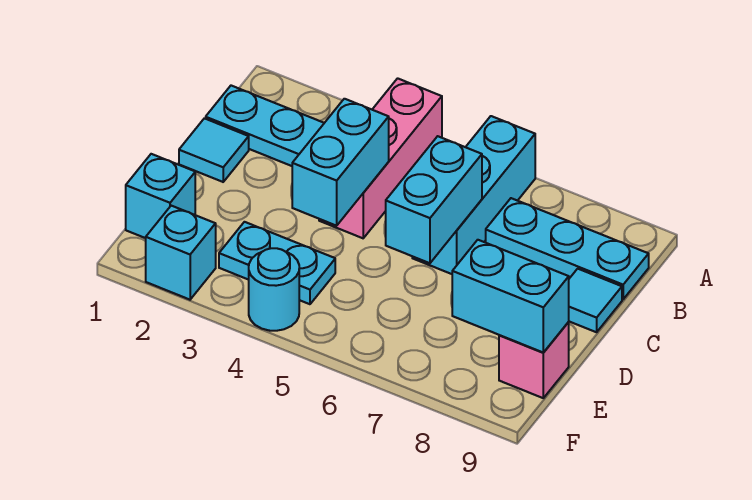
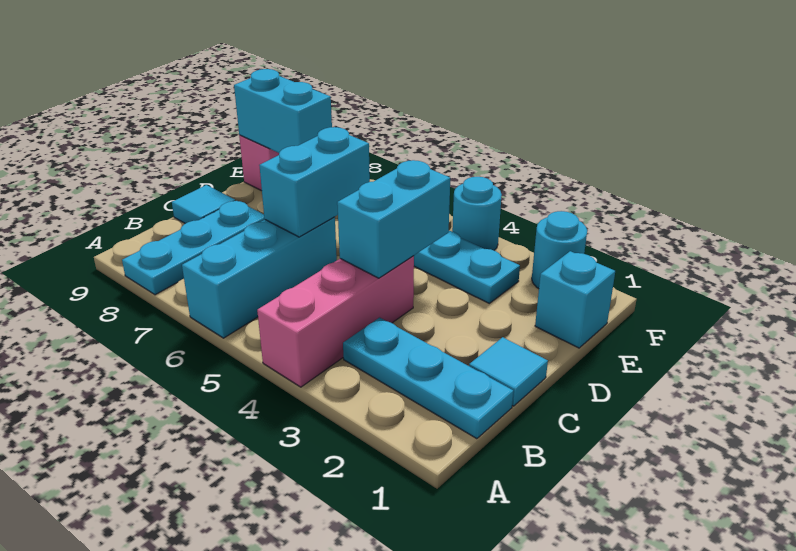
cyan plate B7:B9 level 1 -> cyan plate A8:C8 level 1
cyan brick F2 level 1 -> cyan round brick F2 level 1

